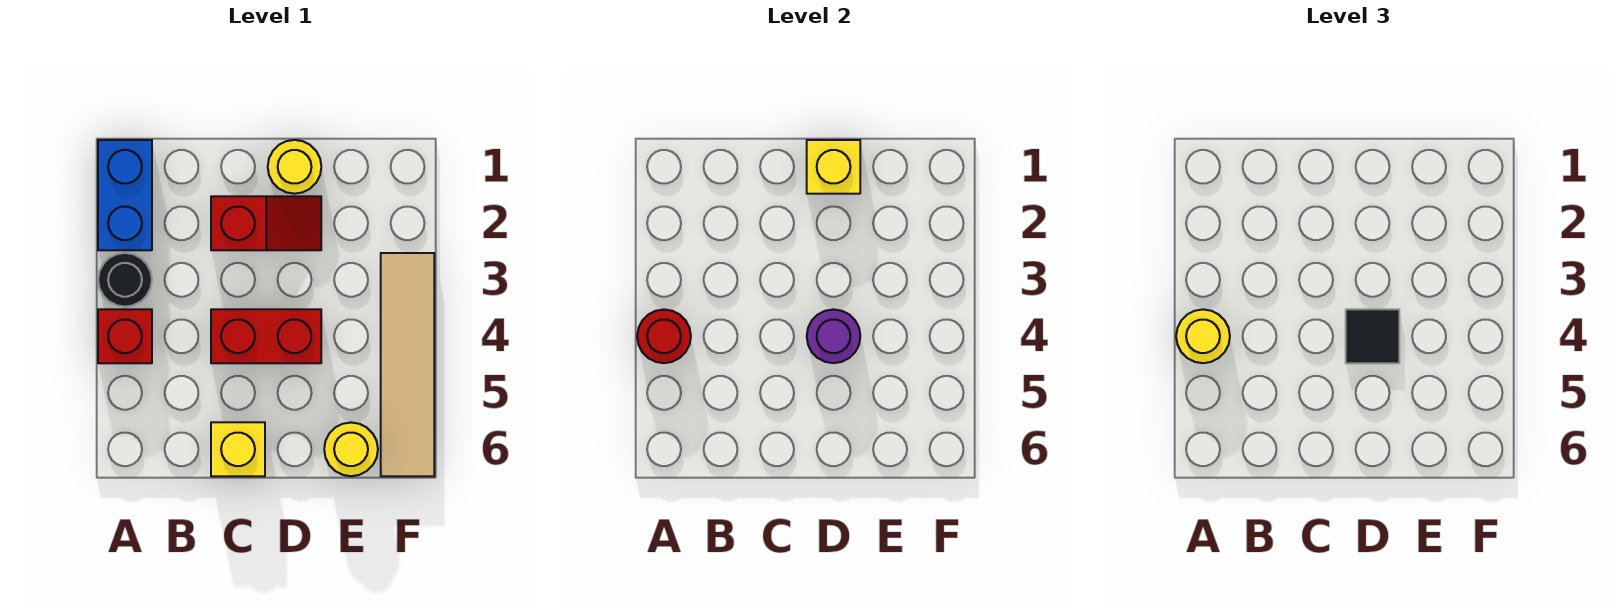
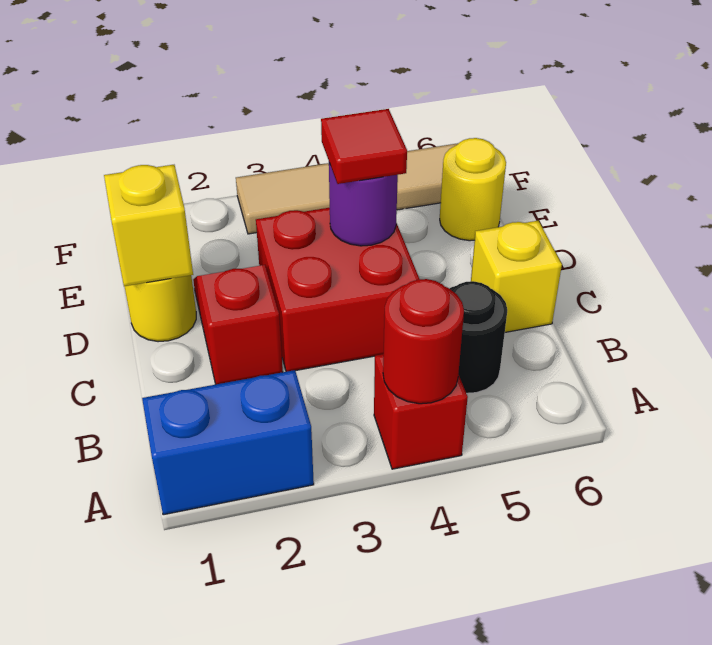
black round brick A3 level 1 -> black round brick B5 level 1
yellow round brick A4 level 3 -> none
red brick C4:D4 level 1 -> red brick C3:D4 level 1
black tile D4 level 3 -> red tile D4 level 3

